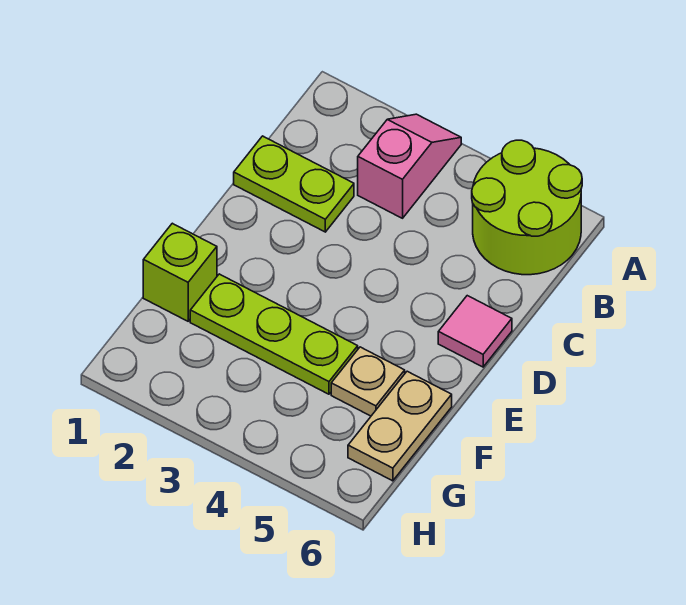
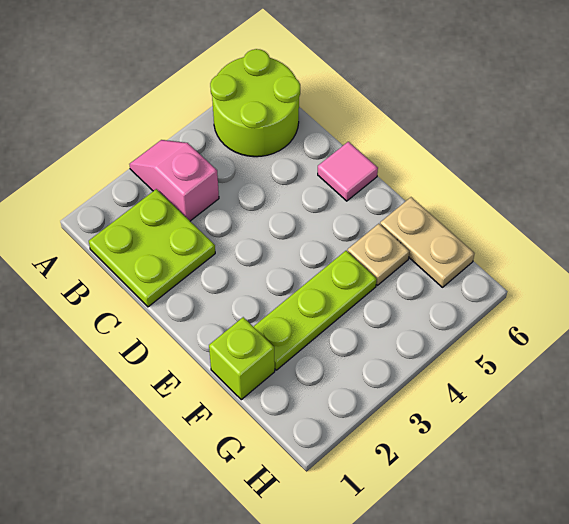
lime plate C1:C2 level 1 -> lime plate B1:C2 level 1

